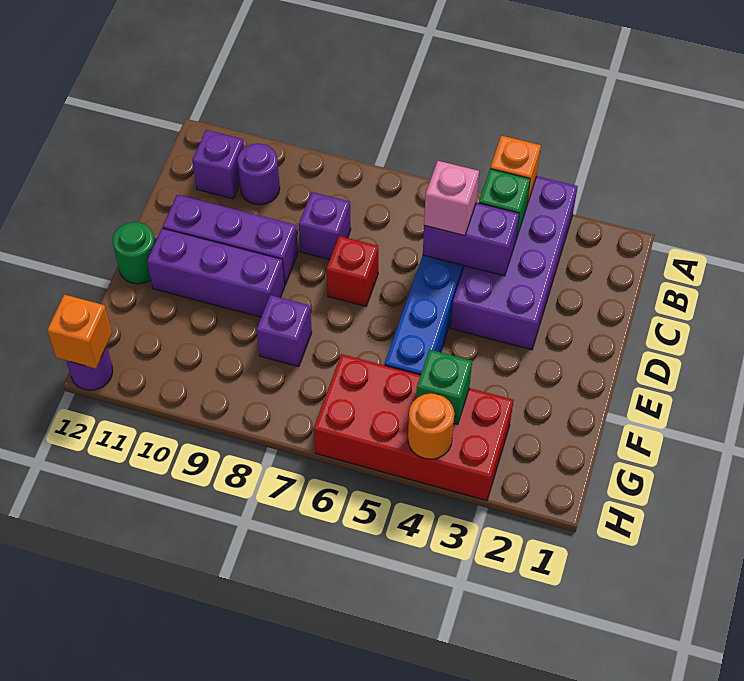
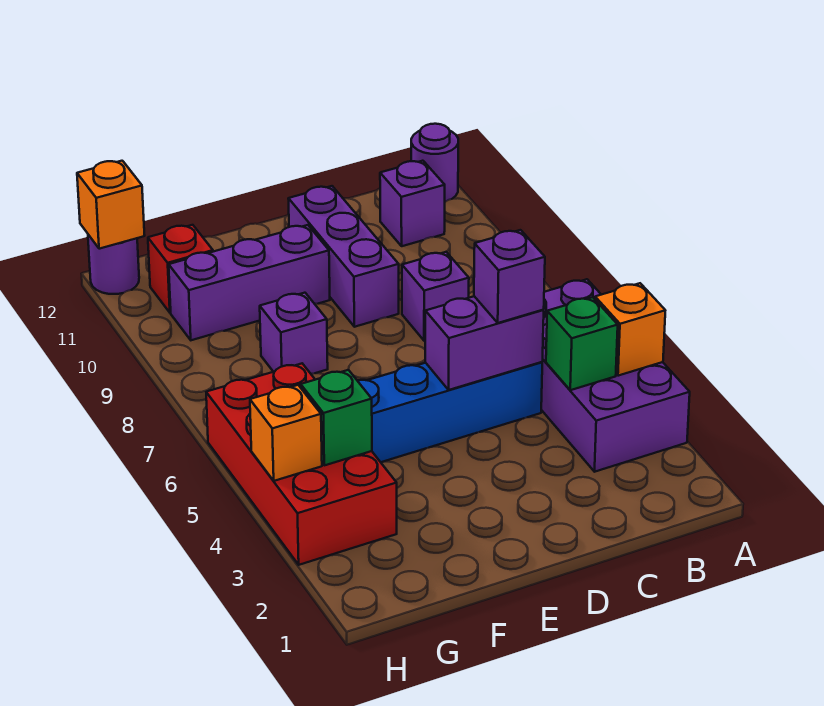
purple brick A3:D4 level 1 -> purple brick A3:B6 level 1
purple round brick B10 level 1 -> purple round brick A12 level 1
purple brick C4:C5 level 2 -> purple brick C5:D5 level 2
pink brick C5 level 3 -> purple brick C5 level 3
red brick D7 level 1 -> red brick G11 level 1
purple brick E9:E11 level 1 -> purple brick E10:G10 level 1
green round brick E12 level 1 -> none
orange round brick H4 level 2 -> orange brick H4 level 2

